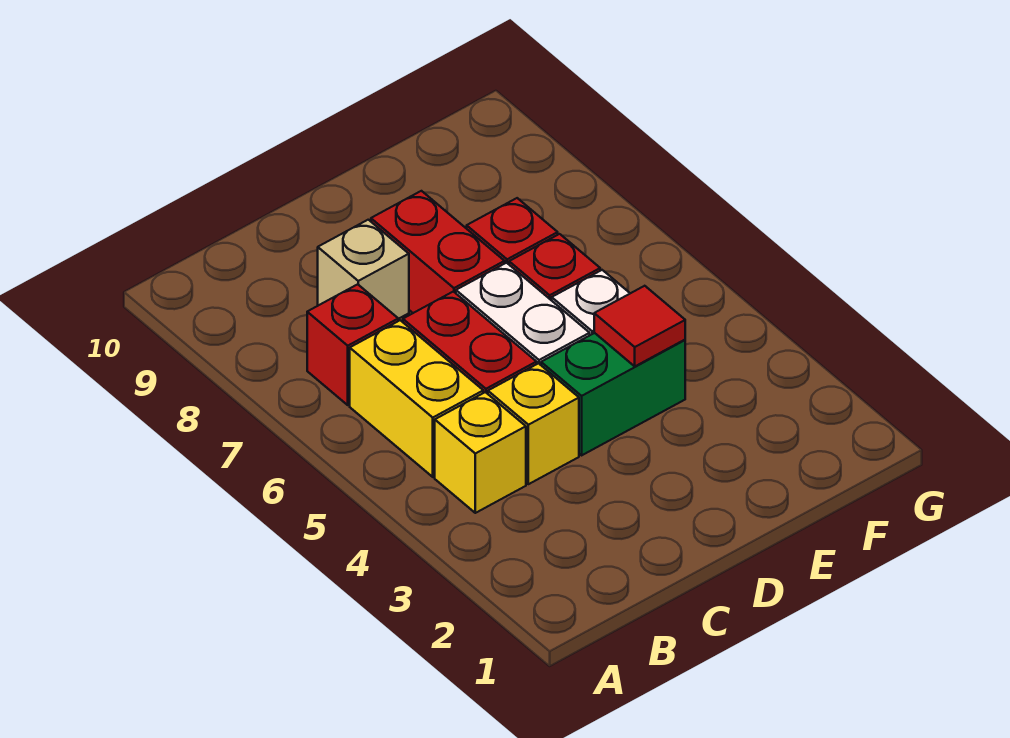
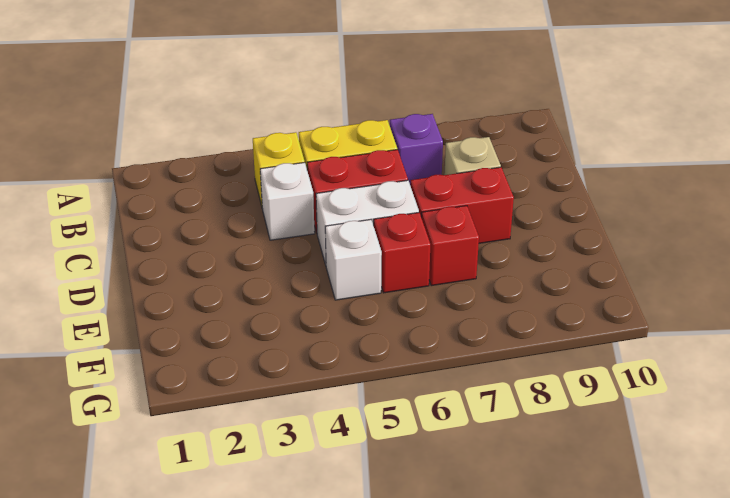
red brick B7 level 1 -> purple brick B7 level 1
yellow brick C4 level 1 -> white brick C4 level 1
green brick D4:E4 level 1 -> none
red tile E4 level 2 -> none

